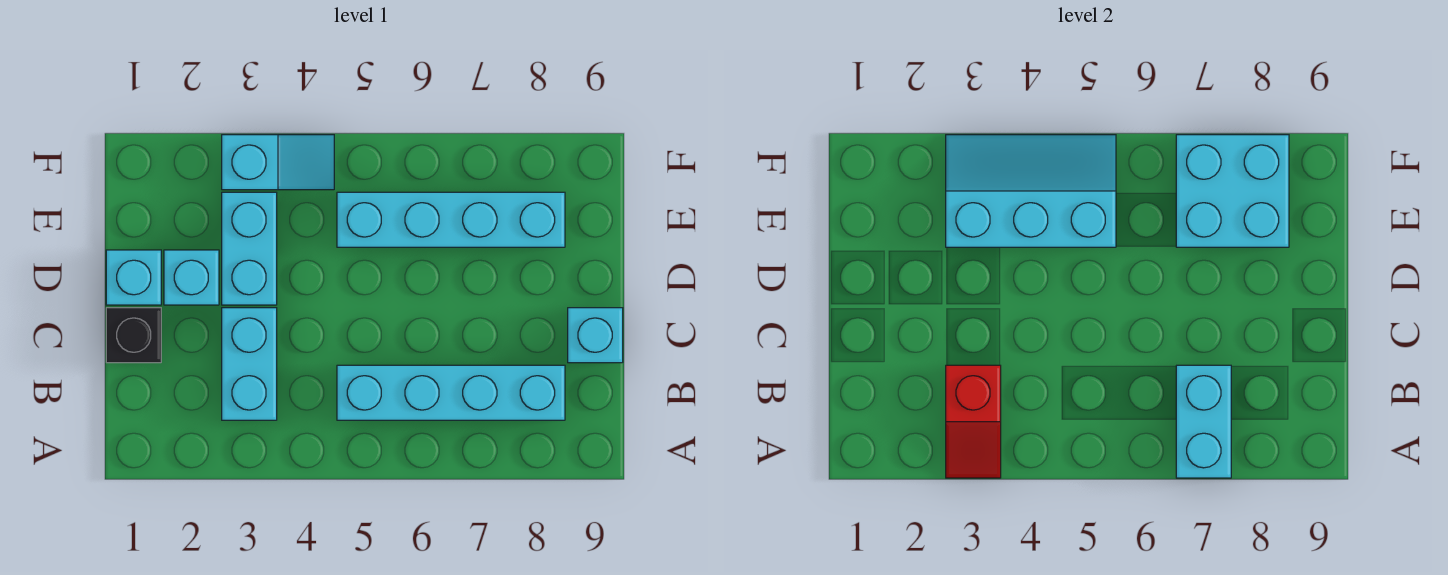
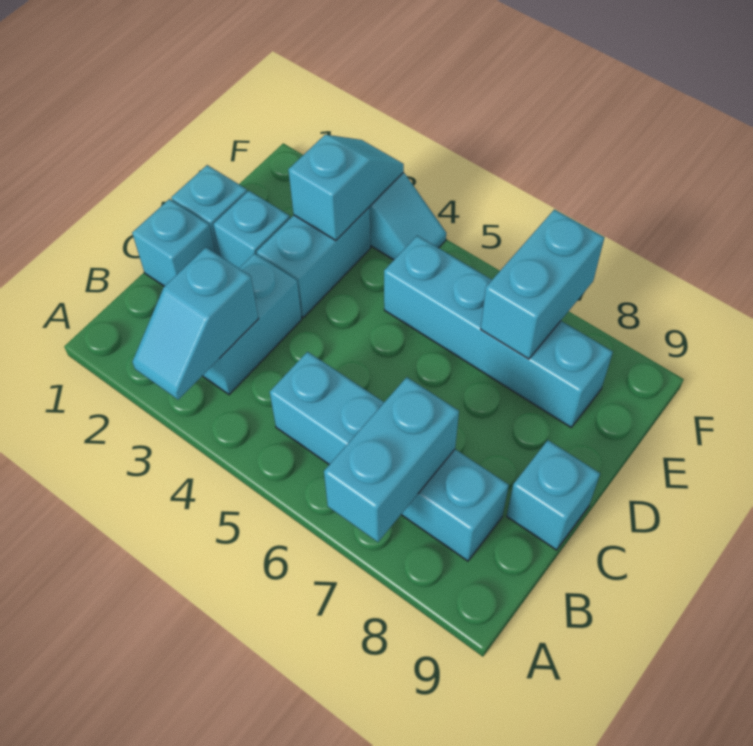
red slope A3:B3 level 2 top B -> cyan slope A3:B3 level 2 top B
black brick C1 level 1 -> cyan brick C1 level 1
cyan slope E3:F5 level 2 top E -> cyan slope E3:F3 level 2 top E
cyan brick E7:F8 level 2 -> cyan brick E7:F7 level 2

